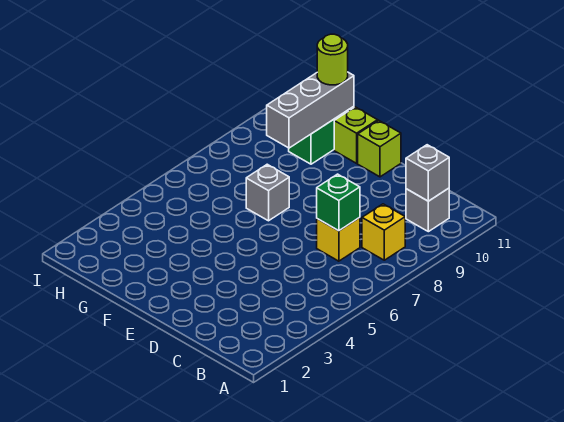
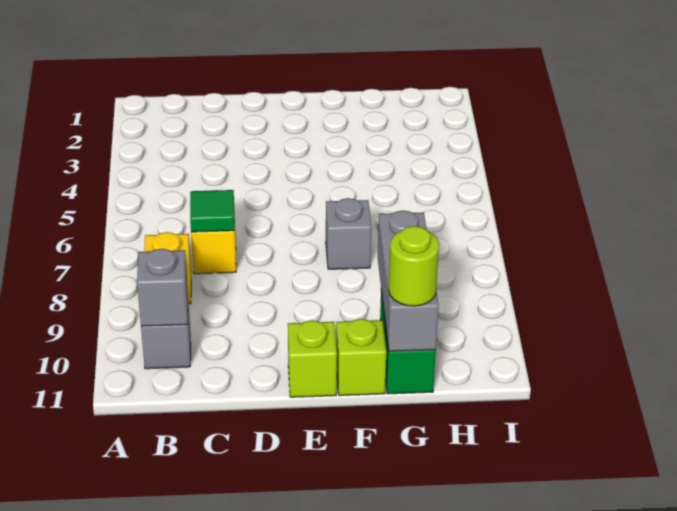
green brick C7 level 2 -> green tile C7 level 2

